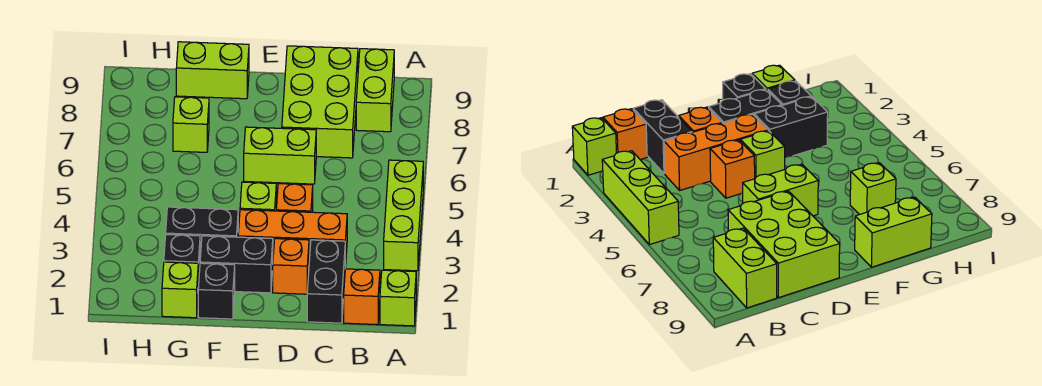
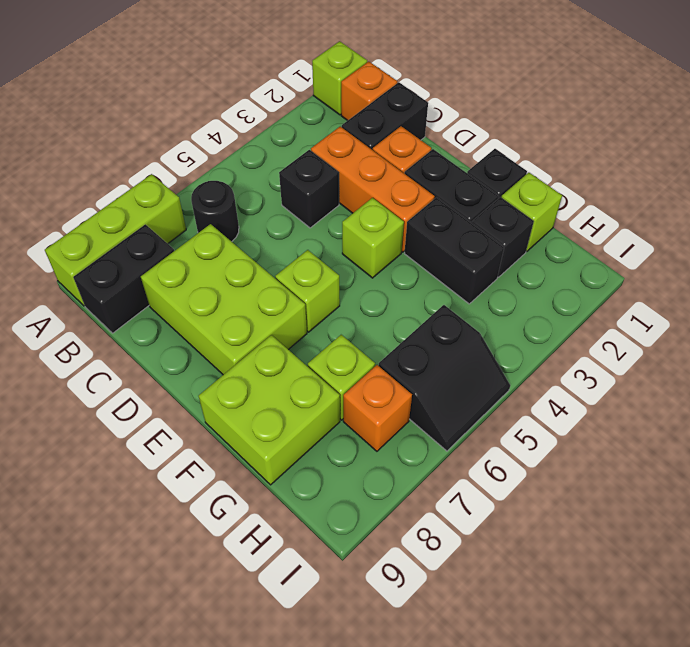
lime brick A3:A5 level 1 -> lime brick A7:A9 level 1
none -> black round brick B6 level 1
lime brick B8:B9 level 1 -> black brick B8:B9 level 1
none -> black brick C4 level 1
lime brick C7:D9 level 1 -> lime brick C7:E8 level 1
orange brick D4 level 1 -> orange brick H7 level 1
lime brick D6:E6 level 1 -> lime brick E6 level 1
lime brick F9:G9 level 1 -> lime brick F8:G9 level 1
none -> black slope H5:I6 level 1 top H

